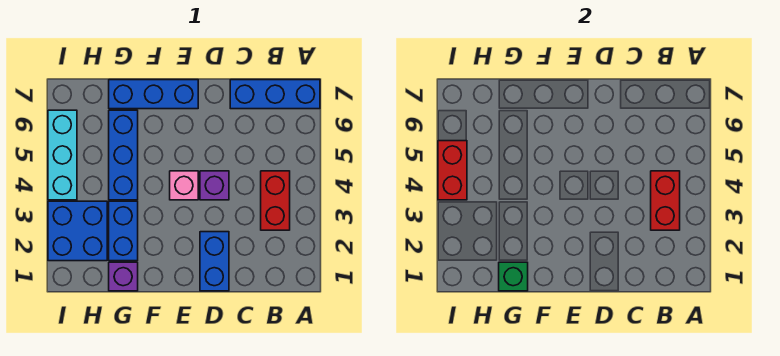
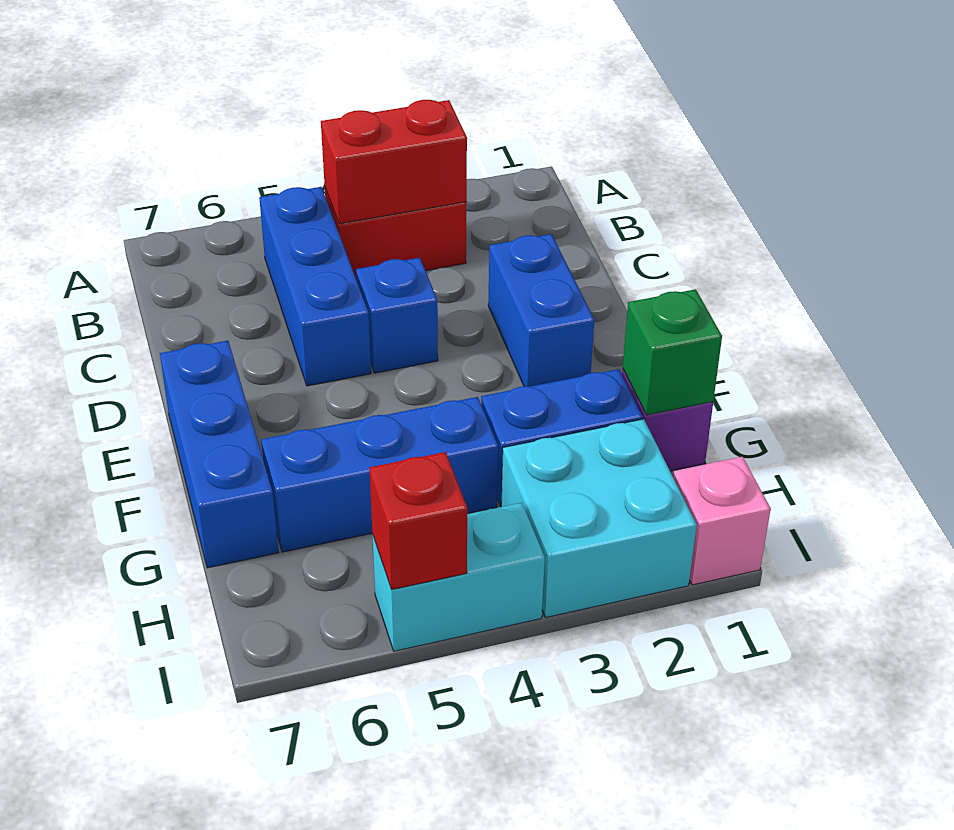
blue brick A7:C7 level 1 -> blue brick B5:D5 level 1
blue brick D1:D2 level 1 -> blue brick D2:E2 level 1
purple brick D4 level 1 -> blue brick D4 level 1
pink brick E4 level 1 -> pink brick I1 level 1
blue brick H2:I3 level 1 -> cyan brick H2:I3 level 1
cyan brick I4:I6 level 1 -> cyan brick I4:I5 level 1
red brick I4:I5 level 2 -> red brick I5 level 2

